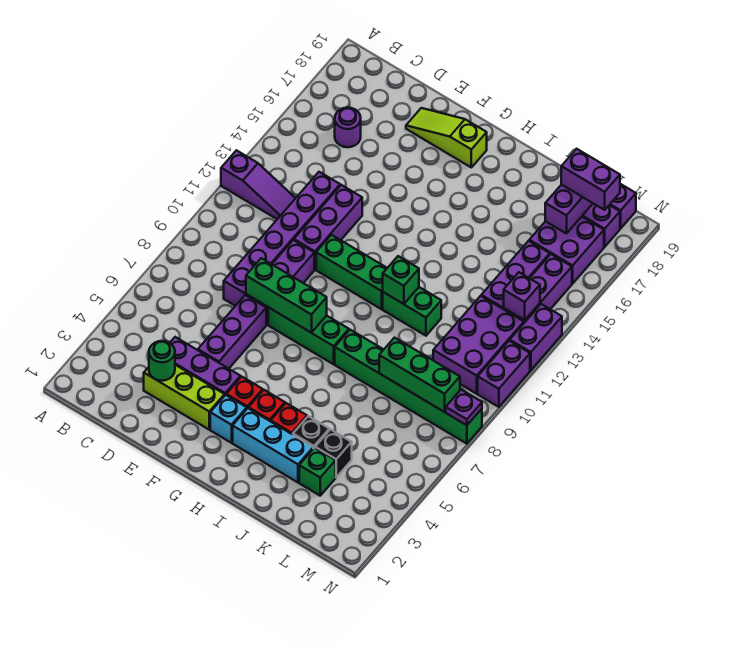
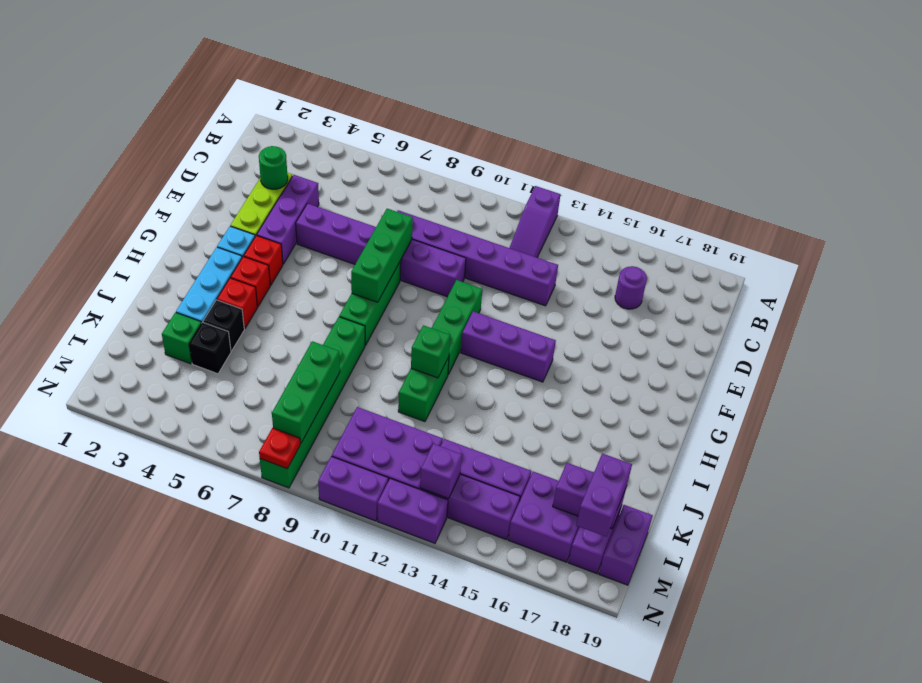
purple brick E11:E13 level 1 -> purple brick G12:G14 level 1
lime slope E18:G18 level 1 top G -> none
purple plate N8 level 2 -> red plate N8 level 2

